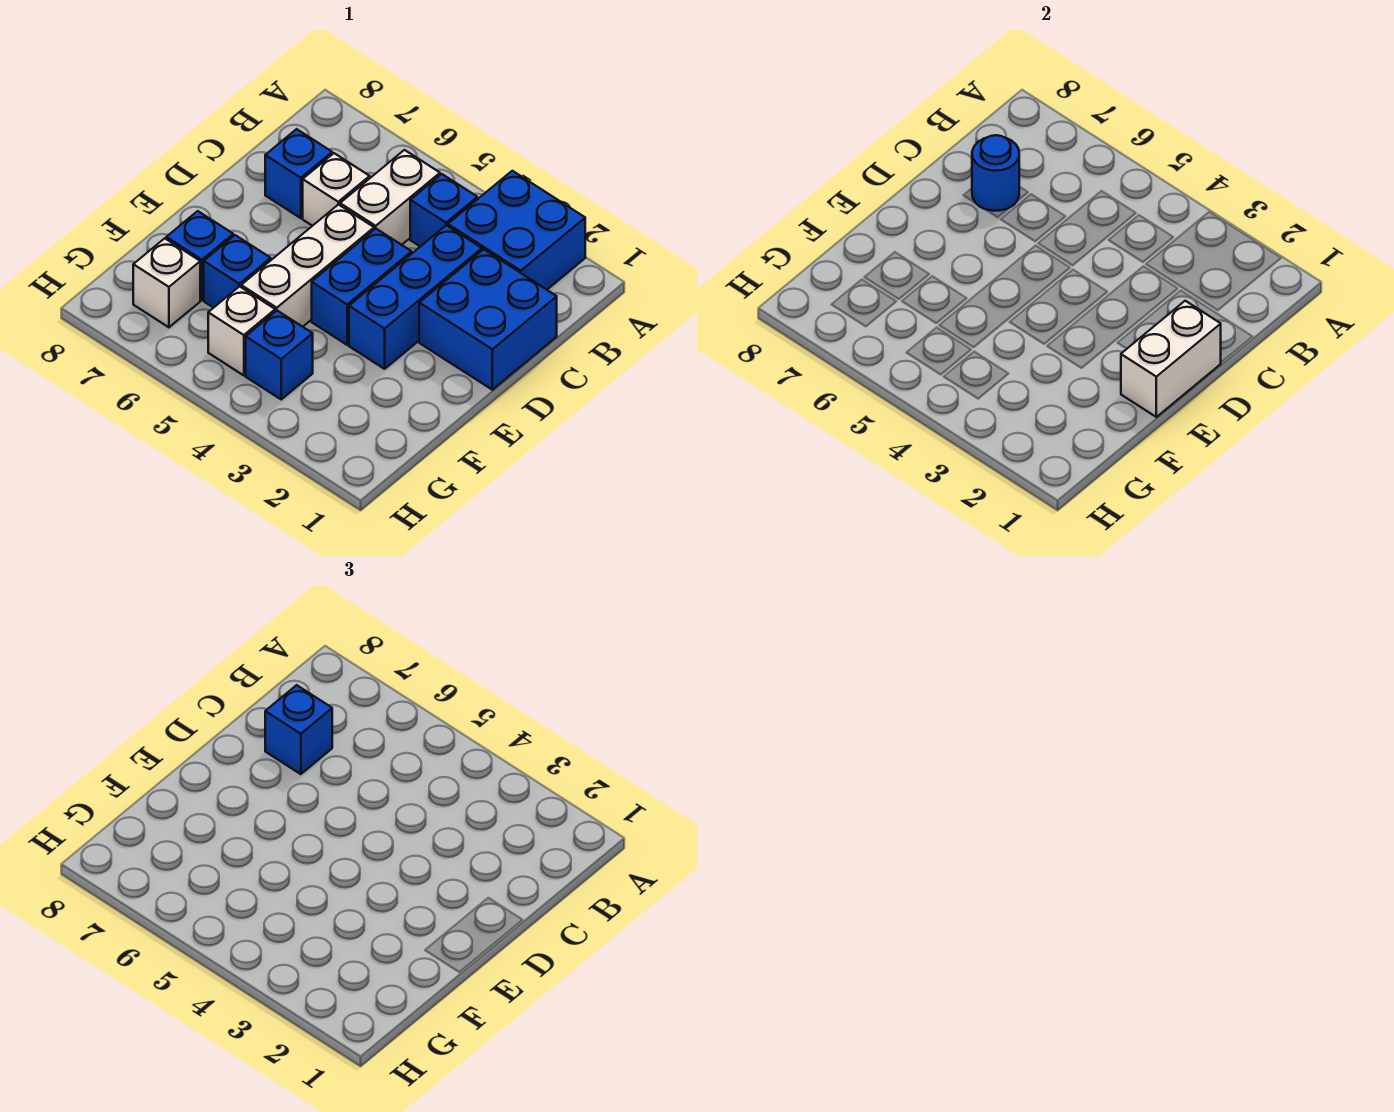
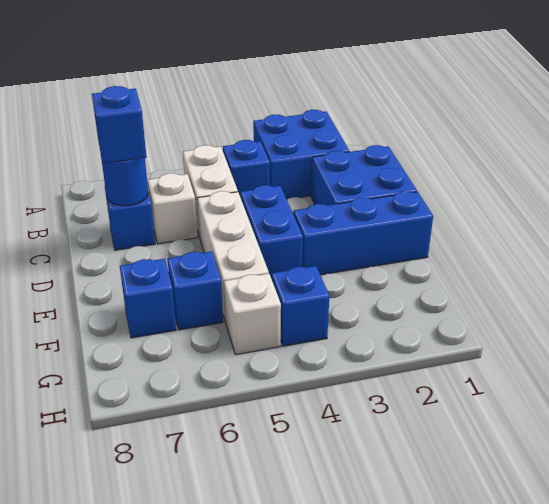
blue brick C3:E3 level 1 -> blue brick E1:E3 level 1
white brick D1:E1 level 2 -> none
white brick G7 level 1 -> none

